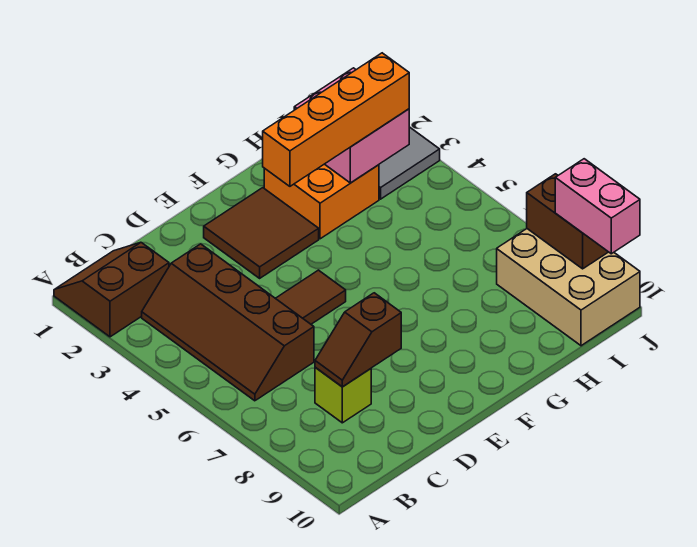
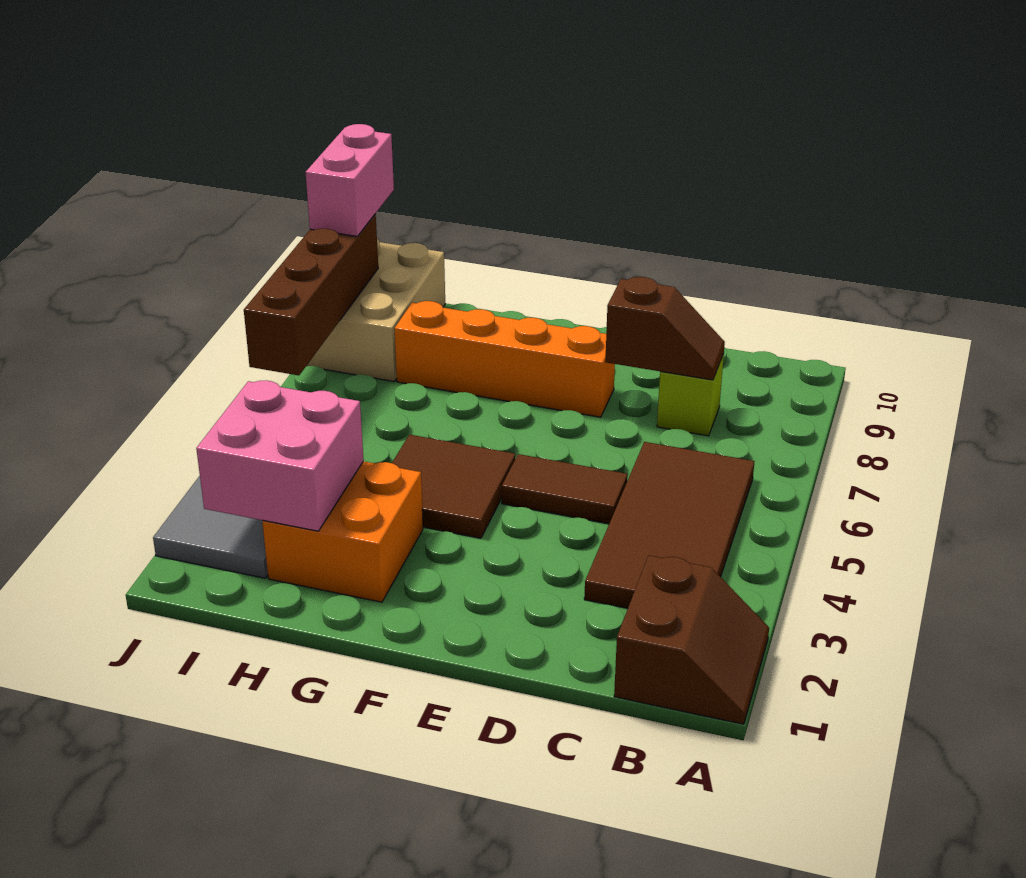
brown slope A1:B2 level 1 top 2 -> brown slope A1:B2 level 1 top B
brown slope B3:C6 level 1 top C -> brown tile B3:C6 level 1
brown tile E2:F3 level 1 -> brown tile F4:G5 level 1
orange brick F3:I3 level 3 -> orange brick E8:H8 level 1
brown brick J8:J9 level 2 -> brown brick J6:J9 level 2

